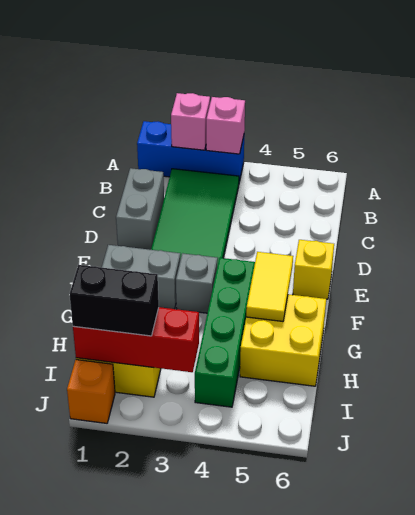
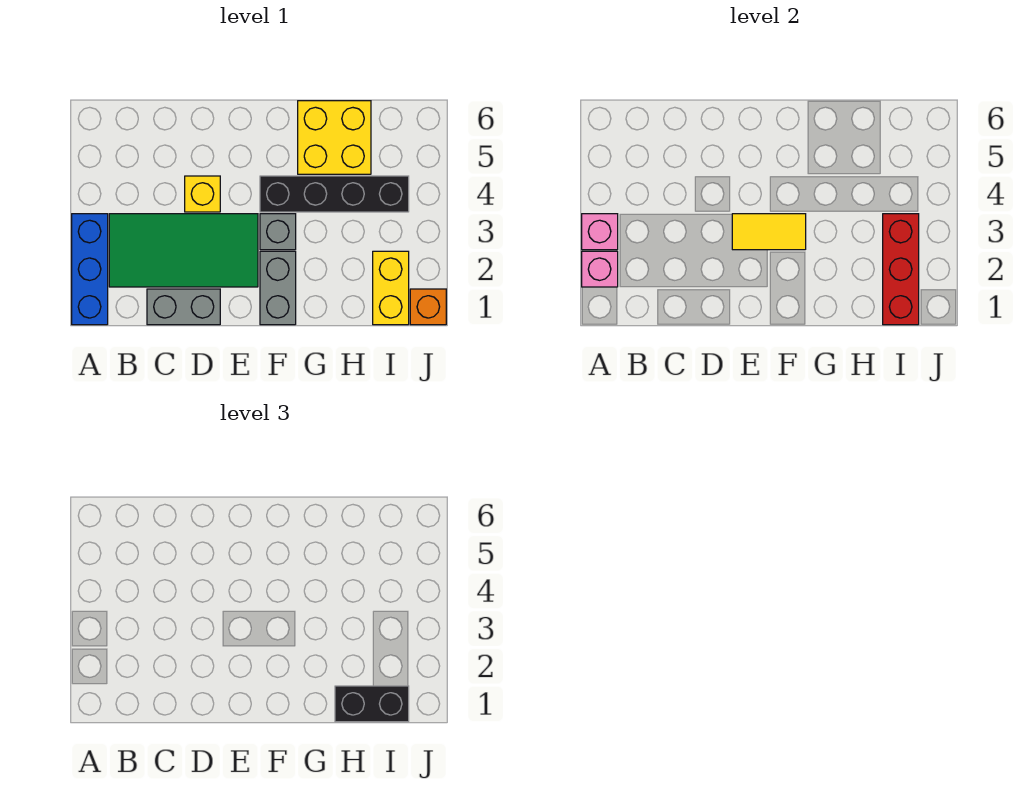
yellow brick E6 level 1 -> yellow brick D4 level 1
green brick F4:I4 level 1 -> black brick F4:I4 level 1
yellow tile F5:G5 level 2 -> yellow tile E3:F3 level 2
black brick I1:I2 level 3 -> black brick H1:I1 level 3

